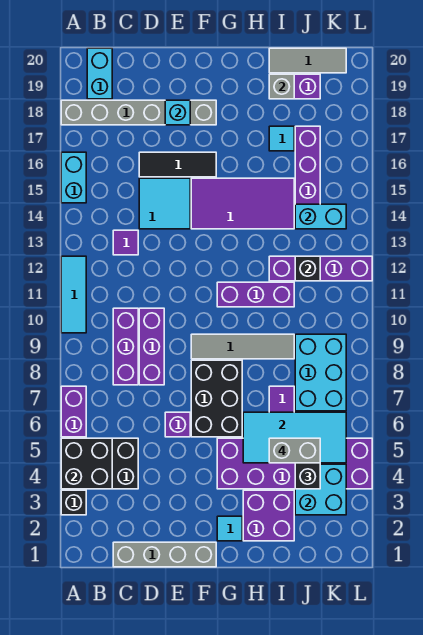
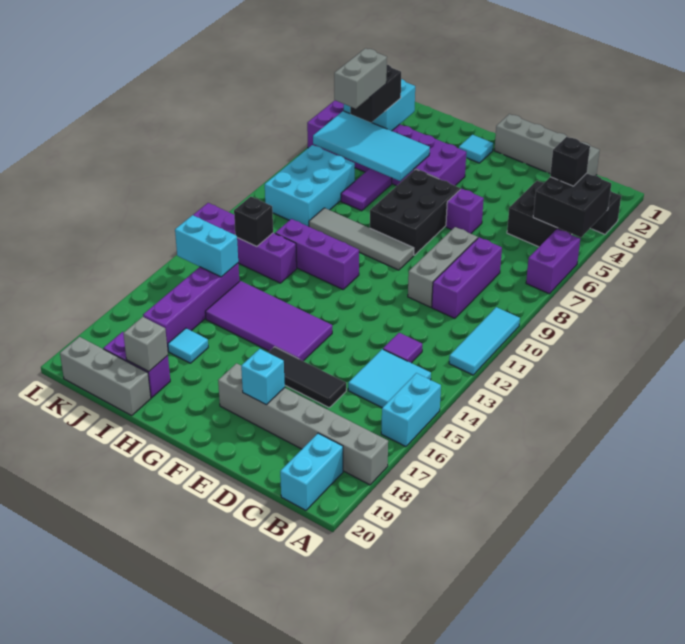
none -> black brick B4 level 3
purple brick D8:D10 level 1 -> grey brick D8:D10 level 1
cyan tile D14:E15 level 1 -> cyan tile B14:C15 level 1
purple brick H2:I3 level 1 -> none
grey brick I5:J5 level 4 -> grey brick J5:J6 level 4
grey tile I20:K20 level 1 -> grey brick I20:K20 level 1

